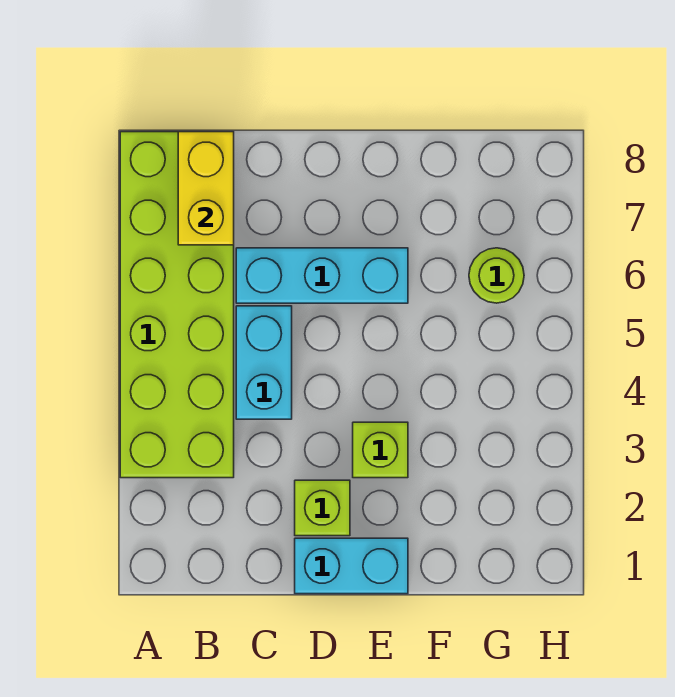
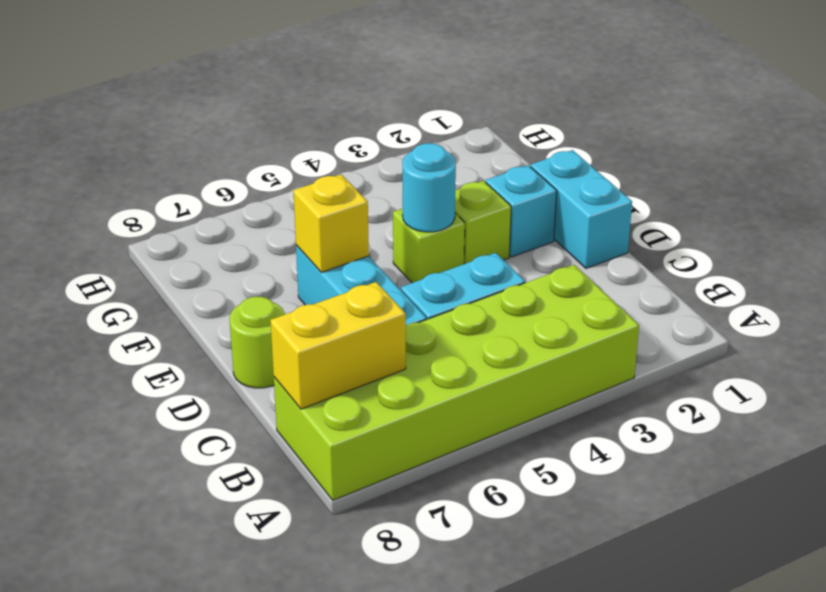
lime brick D2 level 1 -> lime brick E4 level 1
none -> cyan brick E2 level 1
none -> cyan round brick E4 level 2
none -> yellow brick E6 level 2
lime round brick G6 level 1 -> lime round brick D8 level 1

